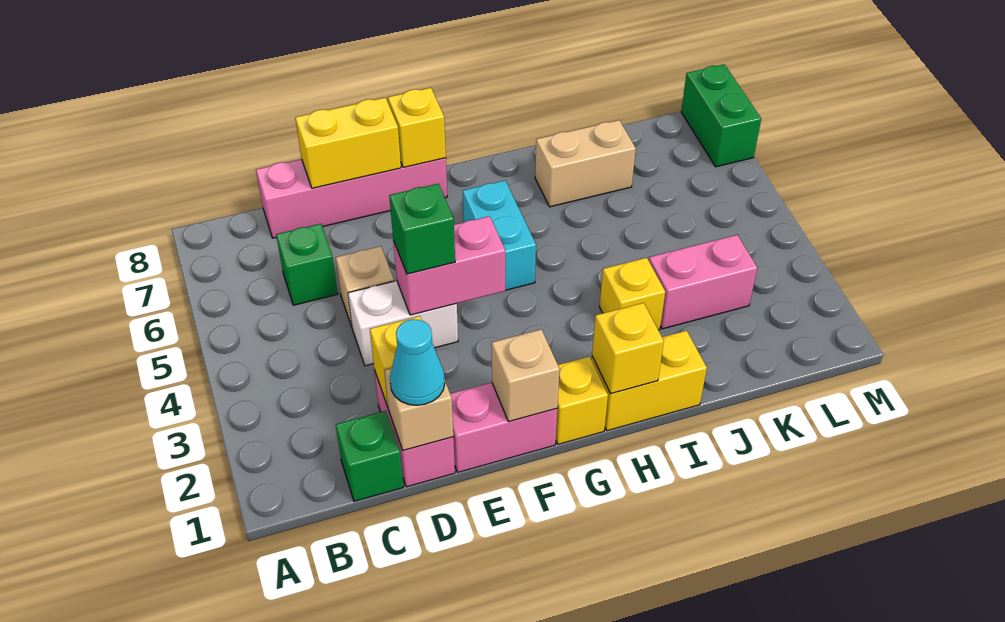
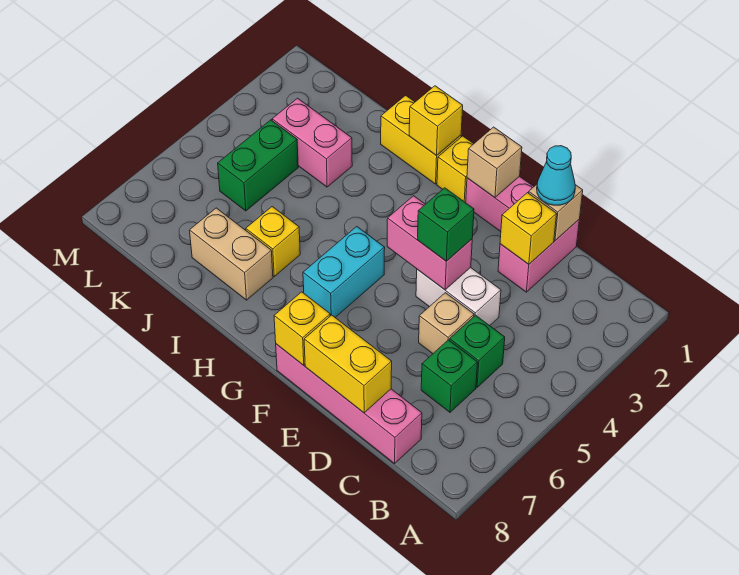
green brick C1 level 1 -> green brick C5 level 1
yellow brick I3 level 1 -> yellow brick I6 level 1
green brick M7:M8 level 1 -> green brick K4:K5 level 1

